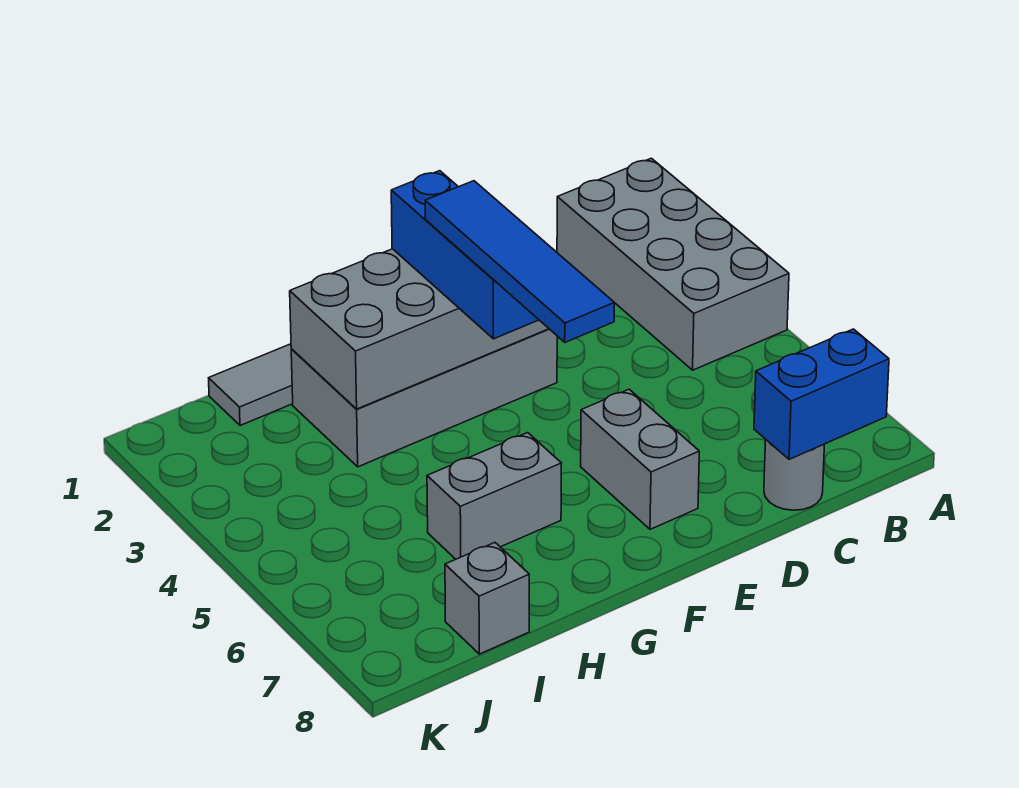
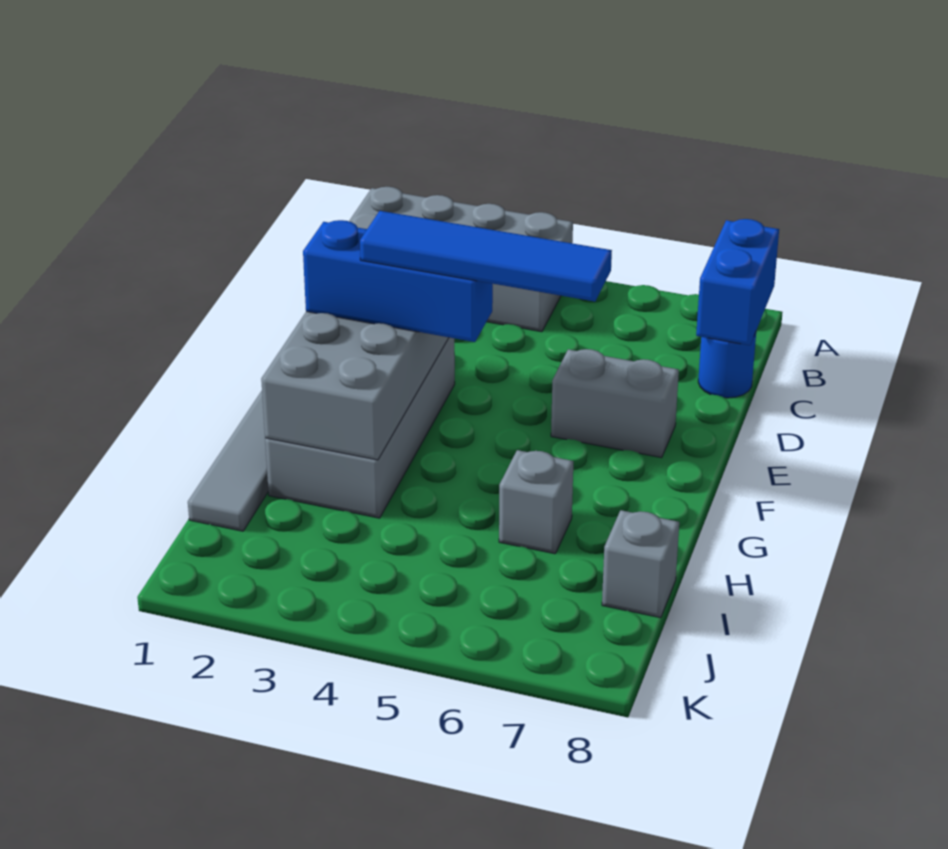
grey round brick C8 level 1 -> blue round brick C8 level 1
grey brick G6:H6 level 1 -> grey brick H6 level 1

